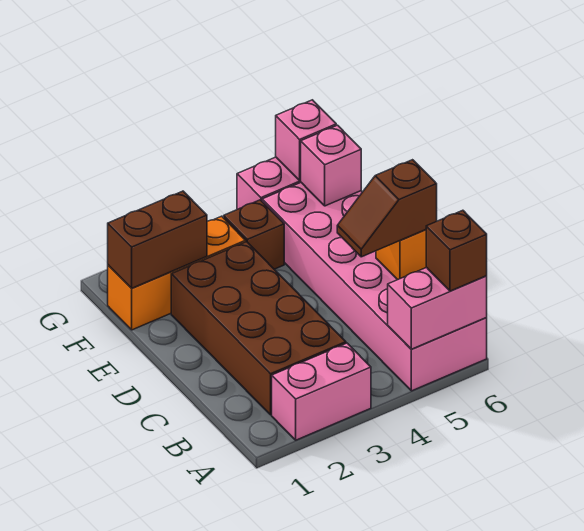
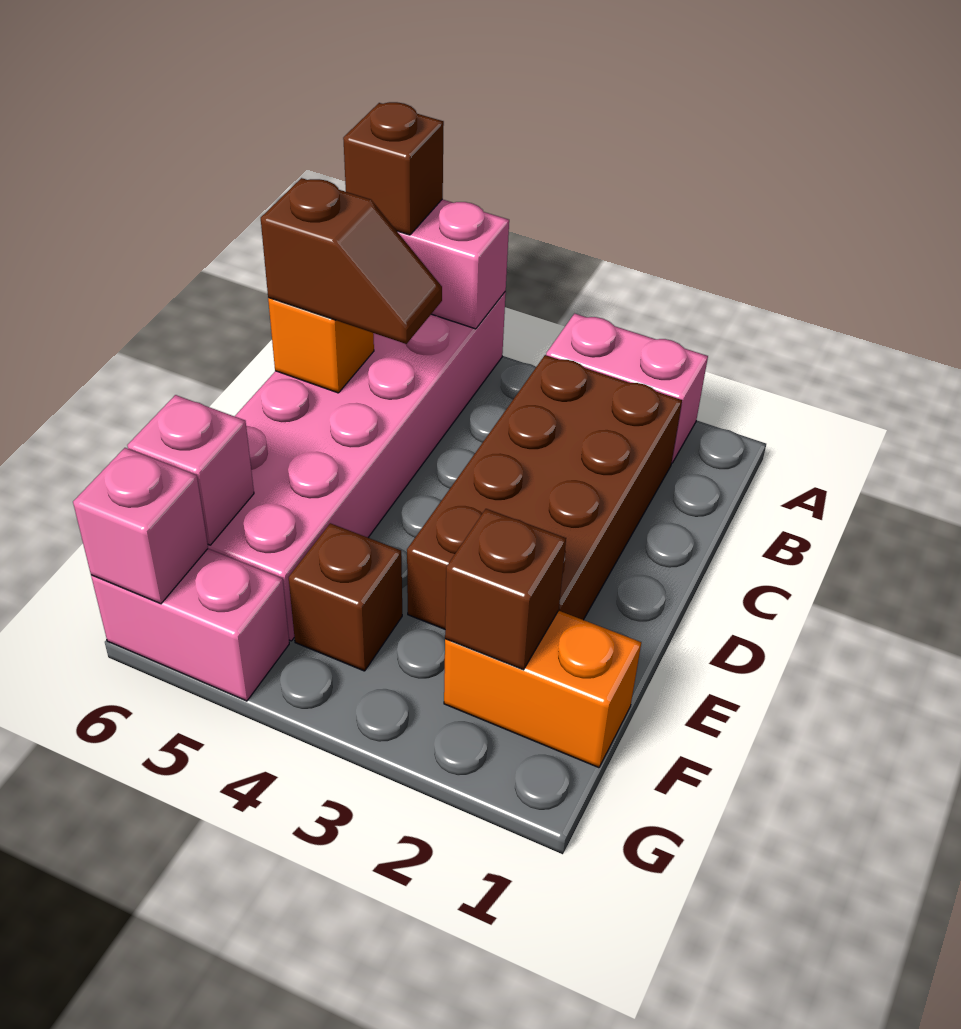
orange brick F1:F3 level 1 -> orange brick F1:F2 level 1
brown brick F1:F2 level 2 -> brown brick F2 level 2

